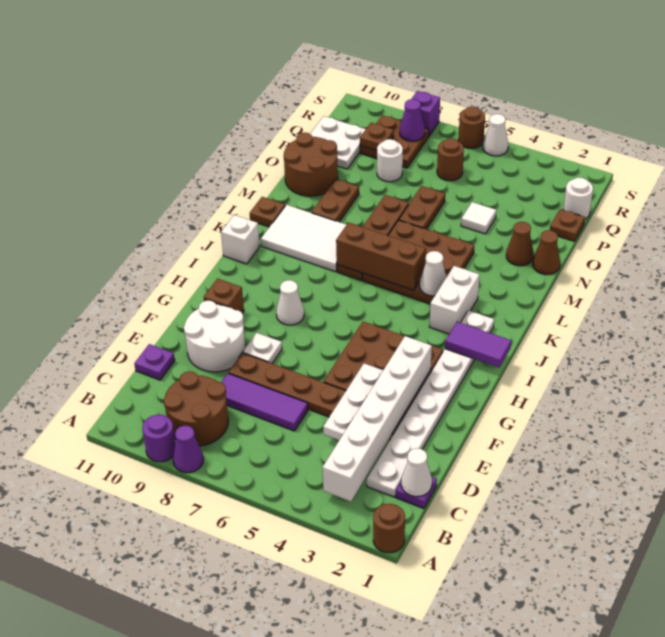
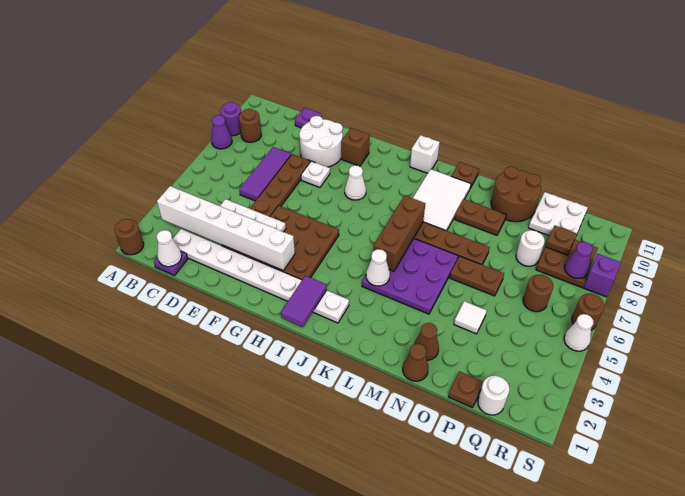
brown round brick B8:C9 level 1 -> brown round brick B9 level 1
white brick J3:K3 level 1 -> none
brown plate K4:M6 level 1 -> purple plate K4:M6 level 1

